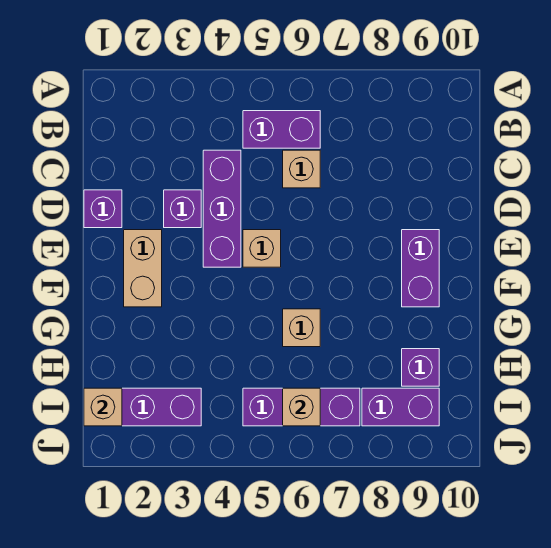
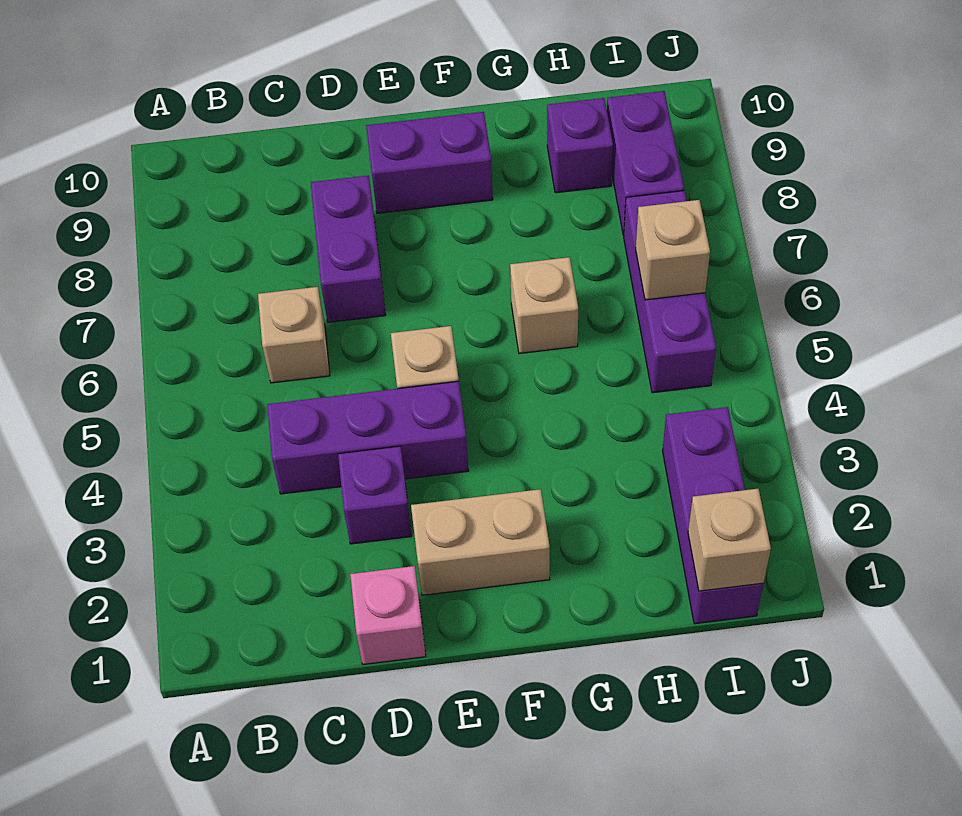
purple brick B5:B6 level 1 -> purple brick D7:D8 level 1
purple brick D1 level 1 -> pink brick D1 level 1

